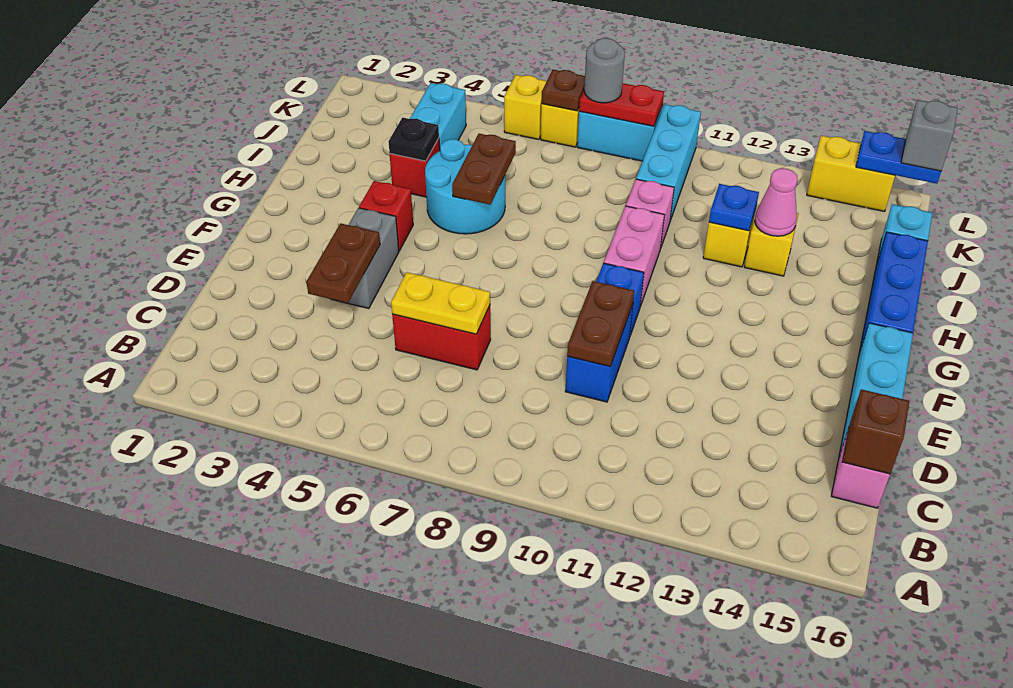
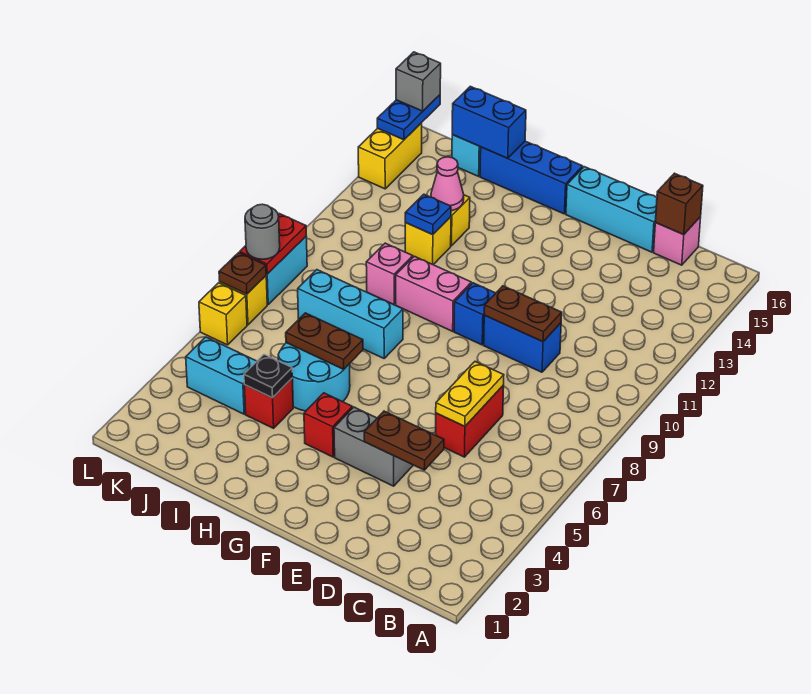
none -> blue brick I16:J16 level 2
cyan brick J10:L10 level 1 -> cyan brick H8:J8 level 1

